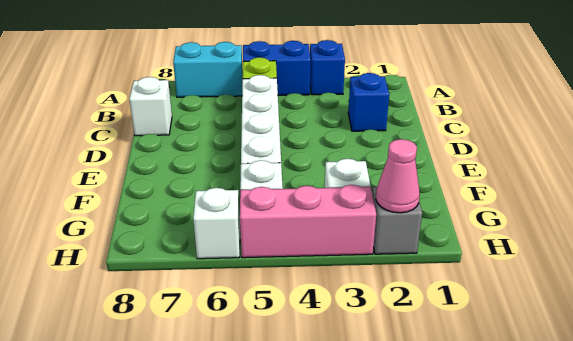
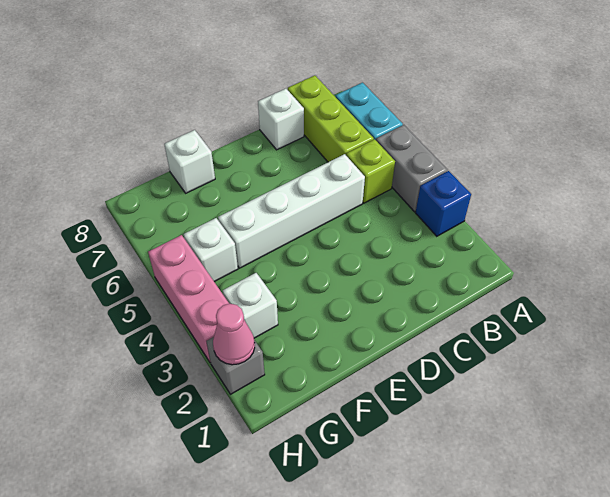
blue brick A4:A5 level 1 -> grey brick A4:A5 level 1
none -> lime brick B6:B8 level 1
blue brick C2 level 1 -> none
white brick H6 level 1 -> white brick F8 level 1

